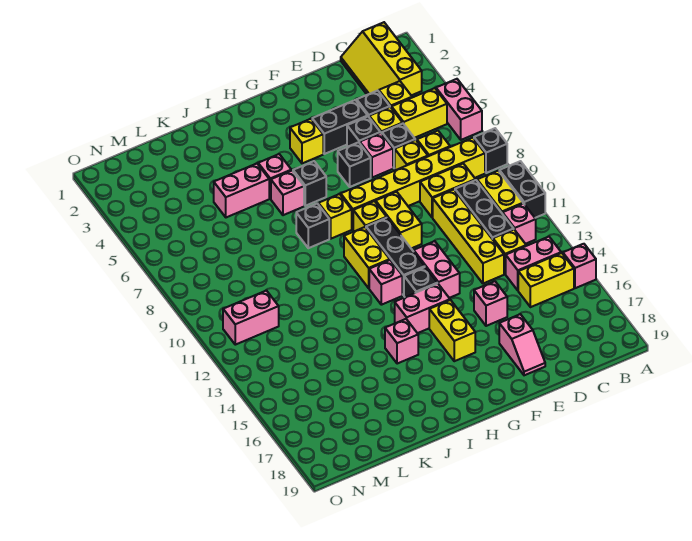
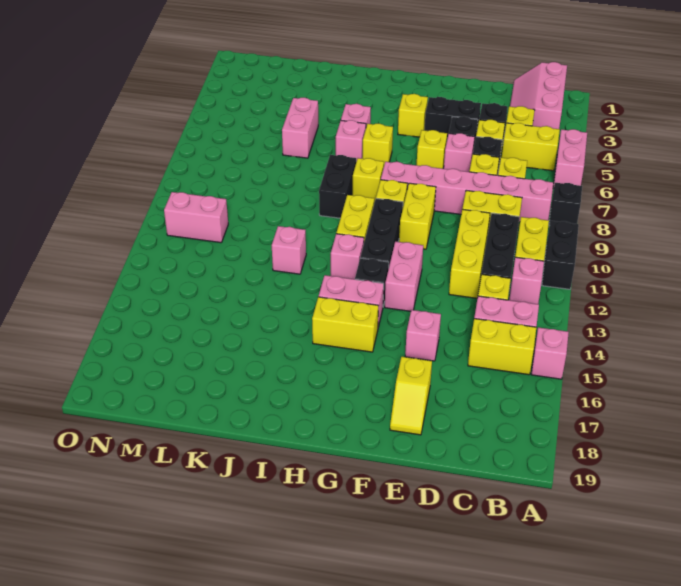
yellow slope B1:C3 level 1 top B -> pink slope B1:C3 level 1 top B
yellow brick B8:G8 level 1 -> pink brick B8:G8 level 1
yellow brick D10:D13 level 1 -> yellow brick D10:D12 level 1
pink slope E17:E18 level 1 top 17 -> yellow slope E17:E18 level 1 top 17
black brick F6 level 1 -> yellow brick F6 level 1
yellow brick G15:G16 level 1 -> yellow brick G15:H15 level 1
black brick H6 level 1 -> yellow brick H6 level 1
black brick I8 level 1 -> black brick I8:I9 level 1
pink brick I15 level 1 -> pink brick J12 level 1
pink brick J5:K5 level 1 -> pink brick K5:K6 level 1

